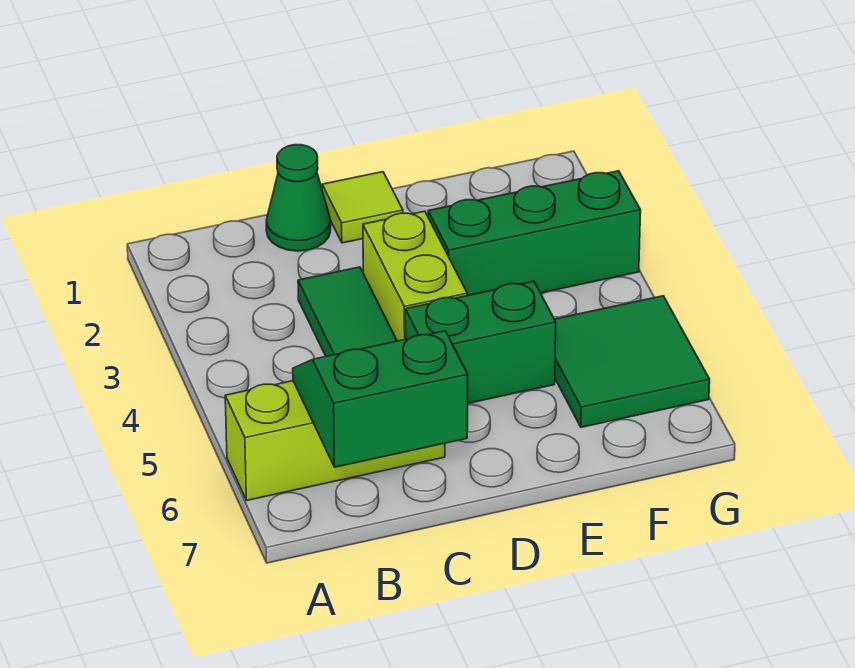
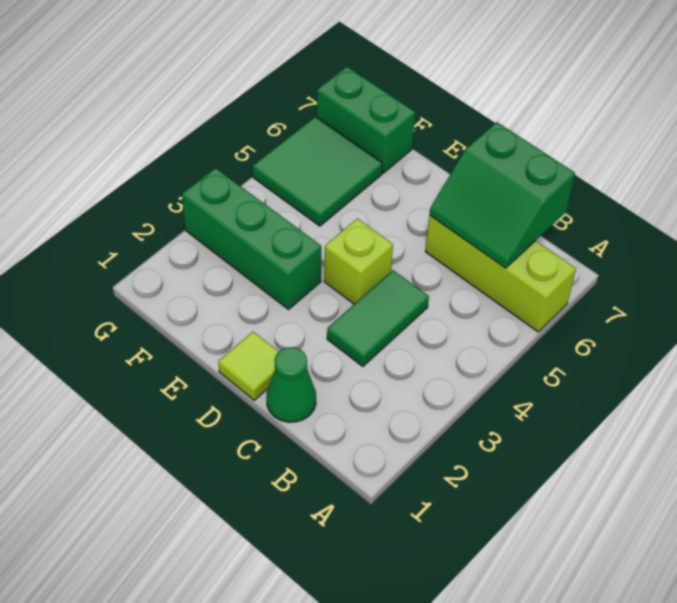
lime brick D3:D4 level 1 -> lime brick D4 level 1
green brick D5:E5 level 1 -> green brick F7:G7 level 1

